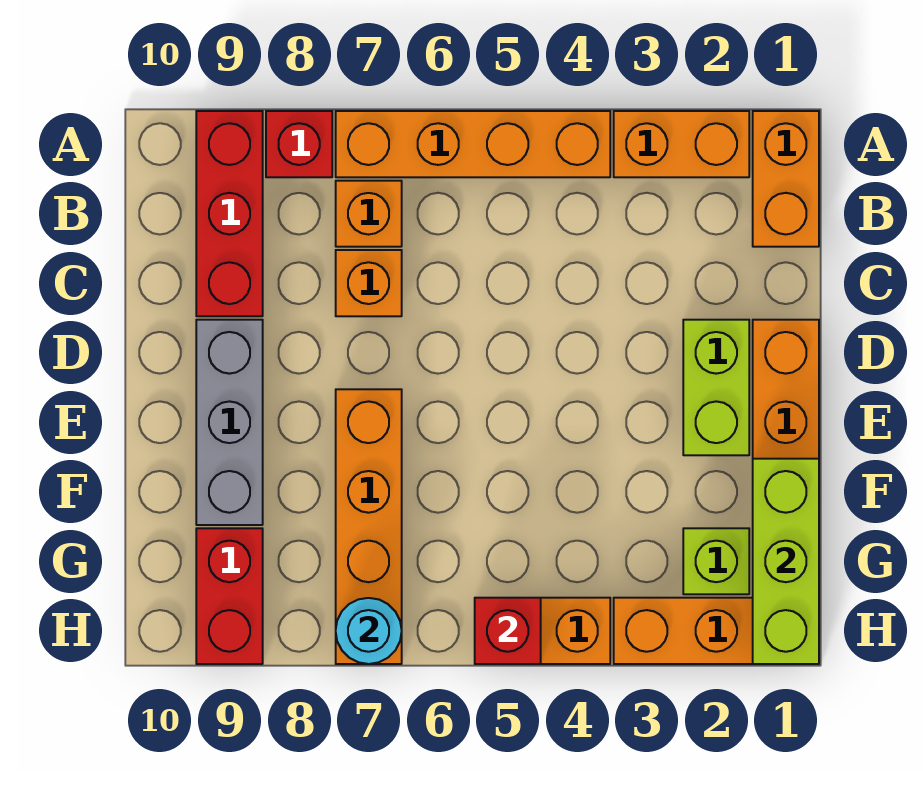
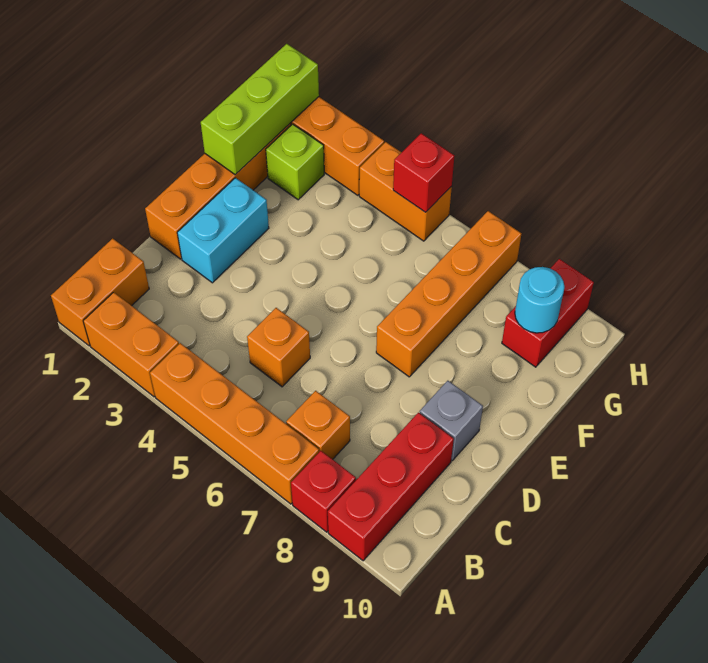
orange brick C7 level 1 -> orange brick C5 level 1
lime brick D2:E2 level 1 -> cyan brick D2:E2 level 1
grey brick D9:F9 level 1 -> grey brick D9 level 1
cyan round brick H7 level 2 -> cyan round brick G9 level 2

